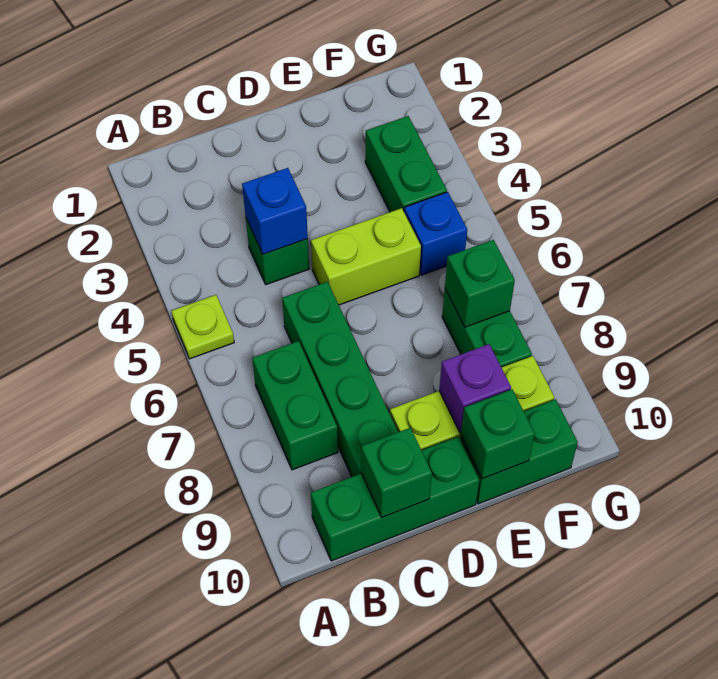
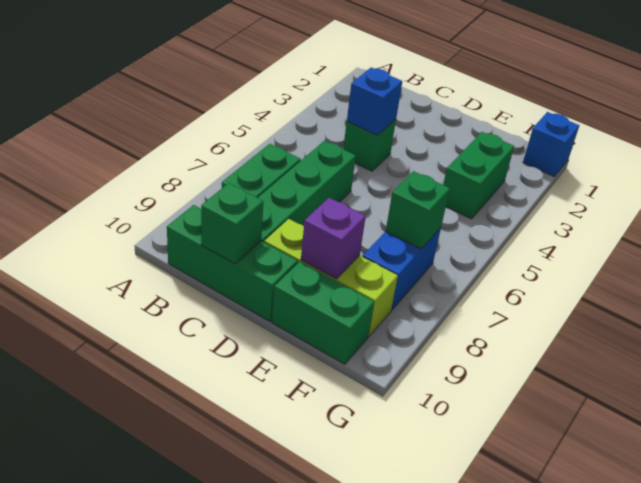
lime plate A5 level 1 -> none
lime brick D5:E5 level 1 -> none
green brick E10 level 2 -> none
blue brick F5 level 1 -> blue brick G1 level 1
green brick F7:F8 level 1 -> blue brick F7:F8 level 1

